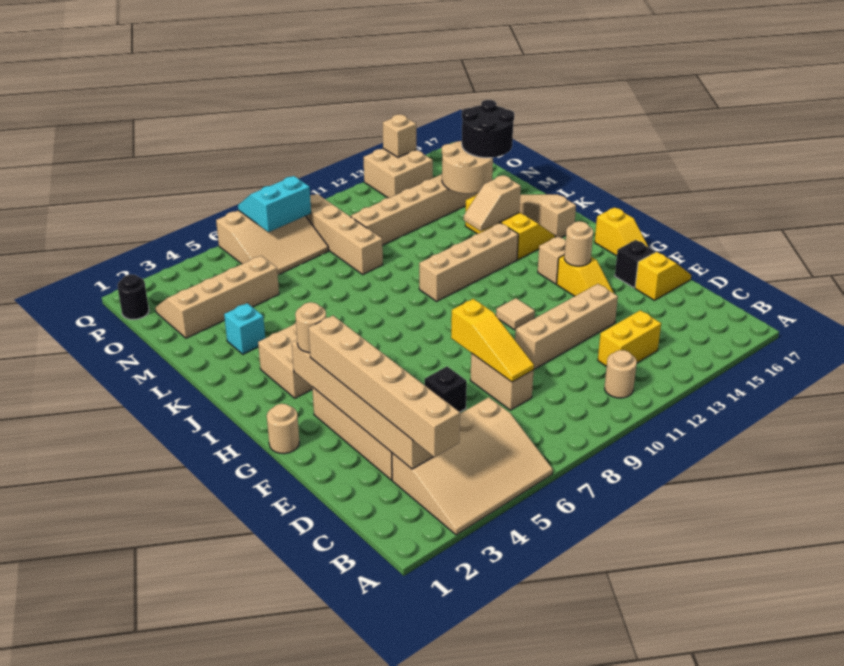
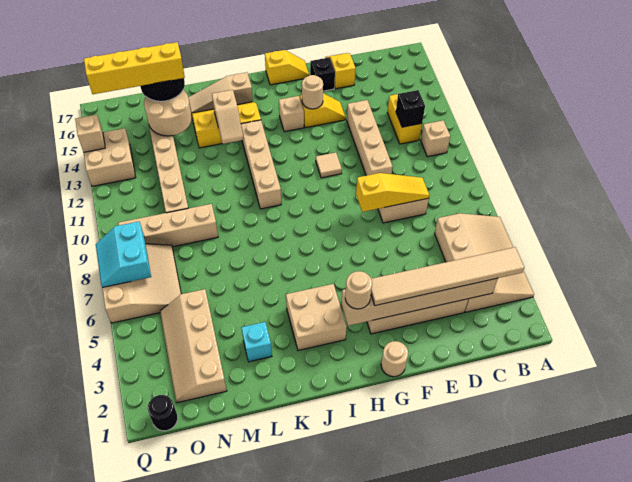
tan brick B3:G3 level 3 -> tan tile B3:G3 level 3
tan round brick B11 level 1 -> tan brick B11 level 1
black brick E6 level 1 -> black brick C12 level 2
none -> yellow brick M15:P15 level 4

